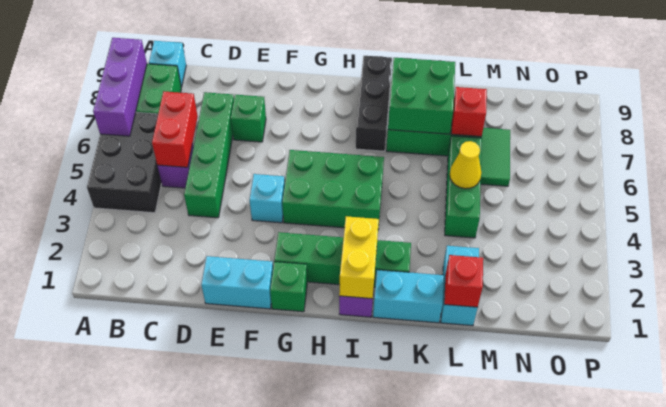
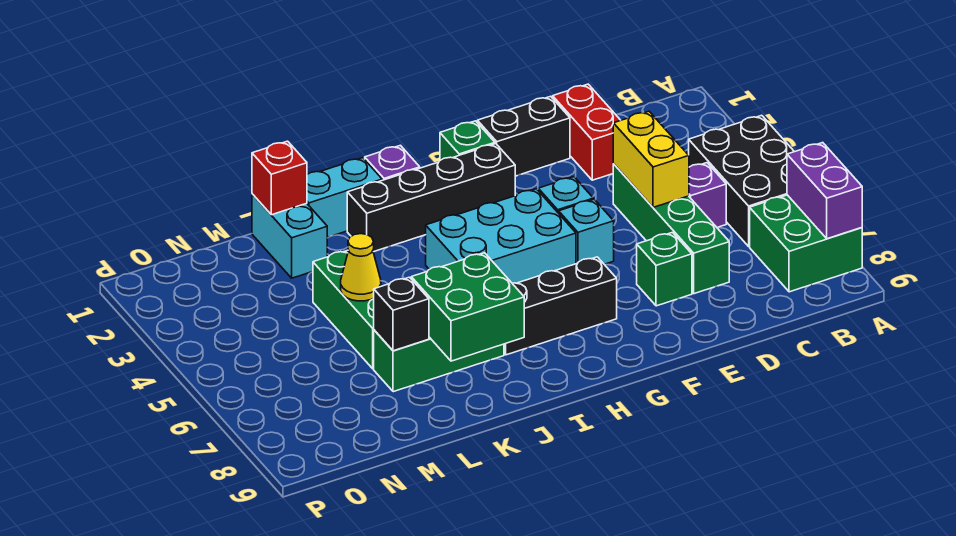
purple brick A6:A8 level 2 -> purple brick A7:A8 level 2
cyan brick B9 level 1 -> cyan brick F5 level 1
red brick C5:C6 level 2 -> red brick D1:D2 level 1
cyan brick E1:F1 level 1 -> black brick E1:F1 level 1
green brick G2:J2 level 1 -> black brick G2:J2 level 1
green brick G4:I5 level 1 -> cyan brick G4:I5 level 1
yellow brick I1:I2 level 2 -> yellow brick D4:D5 level 2
black brick I7:I9 level 1 -> black brick G7:I7 level 1
red brick L7 level 2 -> black brick L7 level 2
green tile M6:M7 level 1 -> none

